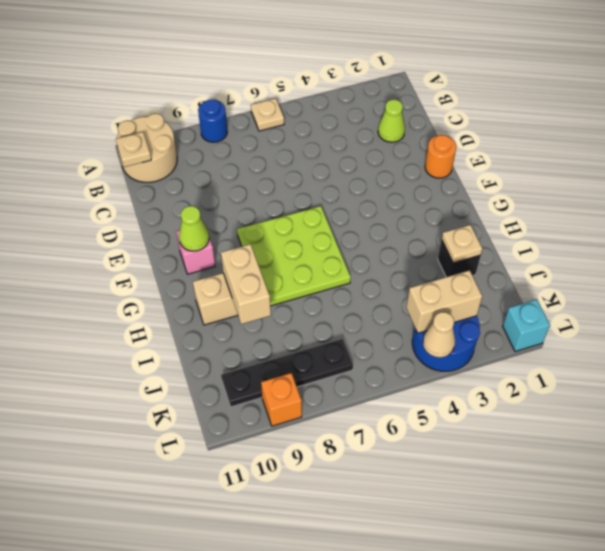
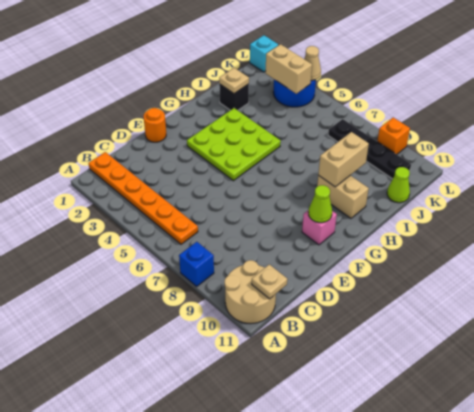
tan plate A6 level 1 -> none
blue round brick A8 level 1 -> blue brick A8 level 1
none -> orange plate B1:B6 level 1
lime cone C2 level 1 -> lime cone J11 level 1
lime plate F6:H8 level 1 -> lime plate F3:H5 level 1

